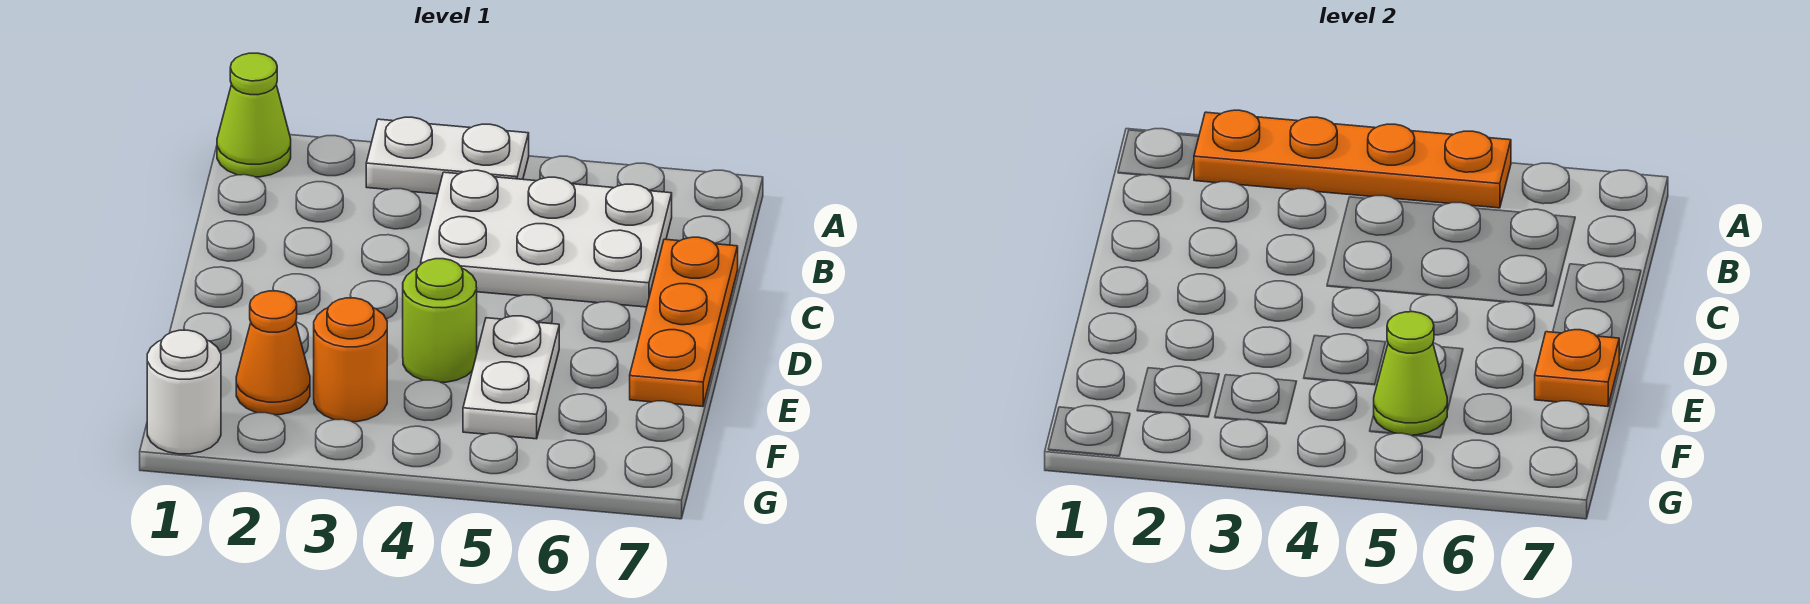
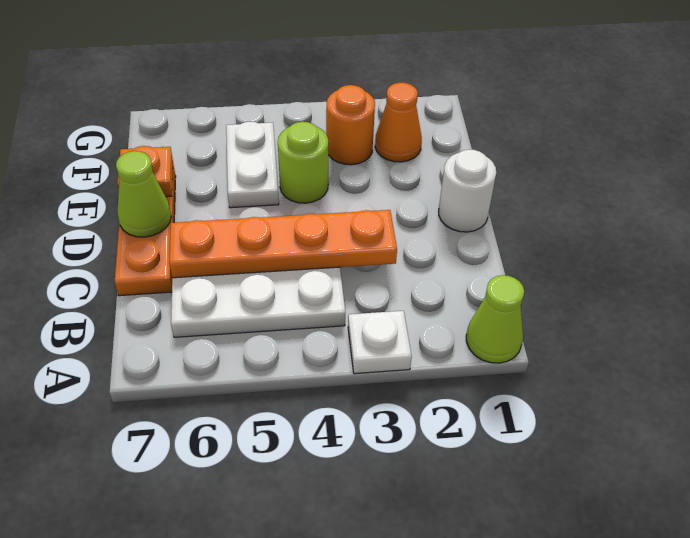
orange plate A2:A5 level 2 -> orange plate C3:C6 level 2
white plate A3:A4 level 1 -> white plate A3 level 1
lime cone F5 level 2 -> lime cone D7 level 2
white round brick G1 level 1 -> white round brick D1 level 1

